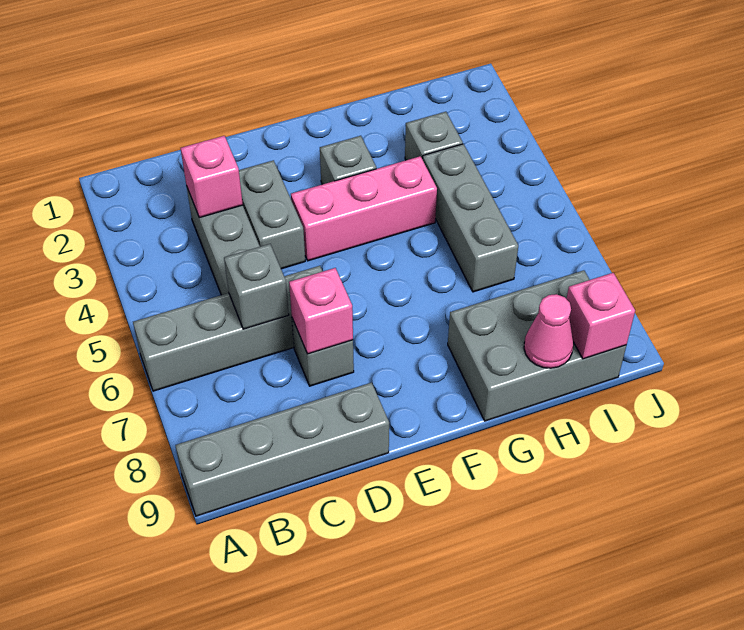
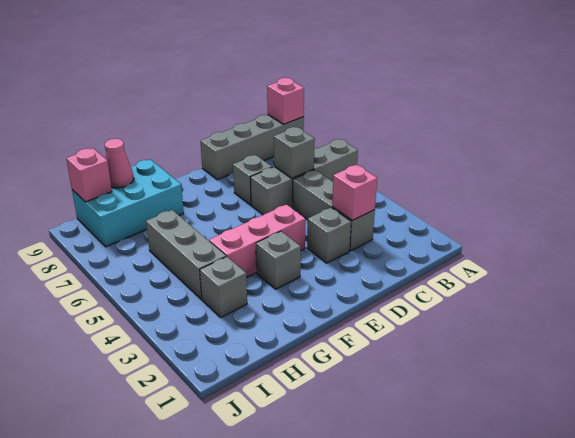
grey brick D3:D4 level 1 -> grey brick D3 level 1
pink brick D7 level 2 -> pink brick A9 level 2
grey brick G8:I9 level 1 -> cyan brick G8:I9 level 1

